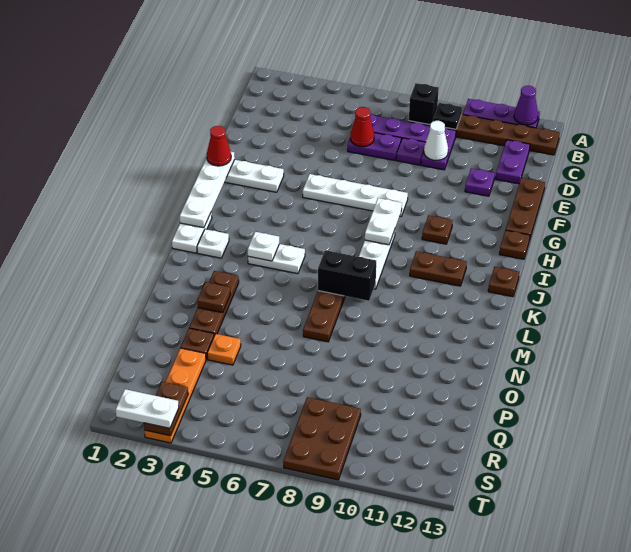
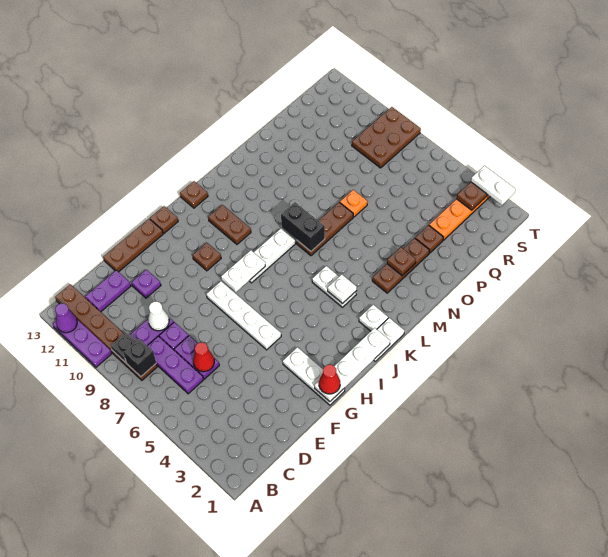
orange plate P4 level 1 -> orange plate O7 level 1

